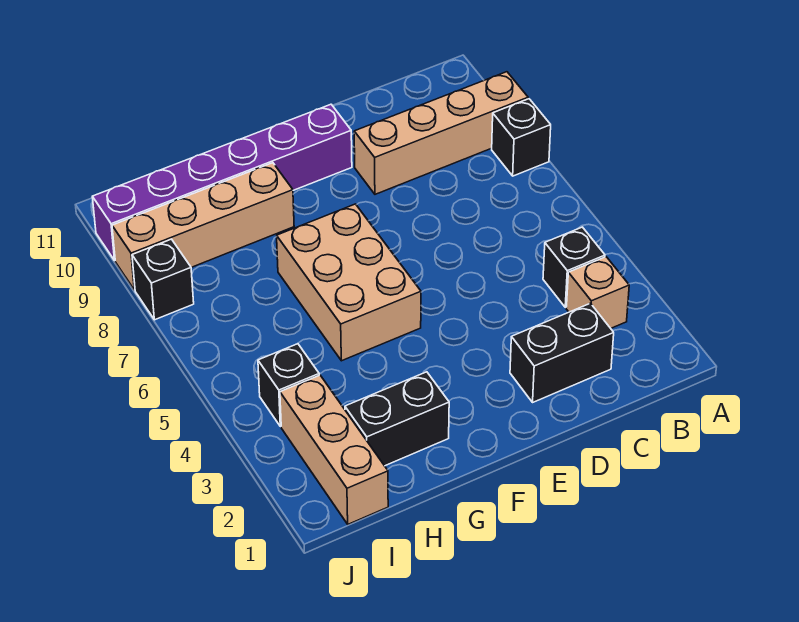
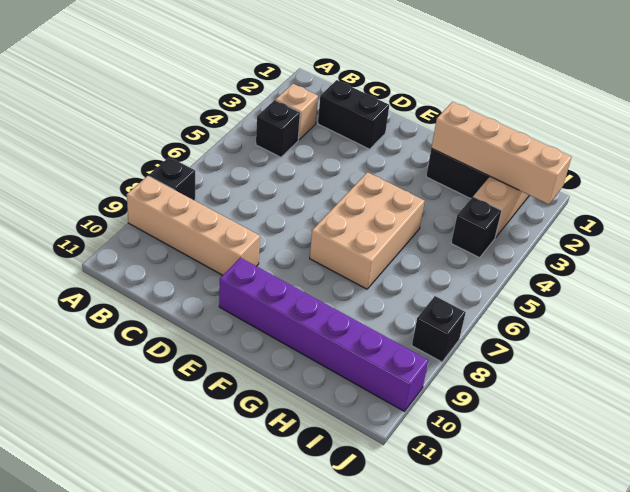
tan brick G9:J9 level 1 -> tan brick G2:J2 level 2

